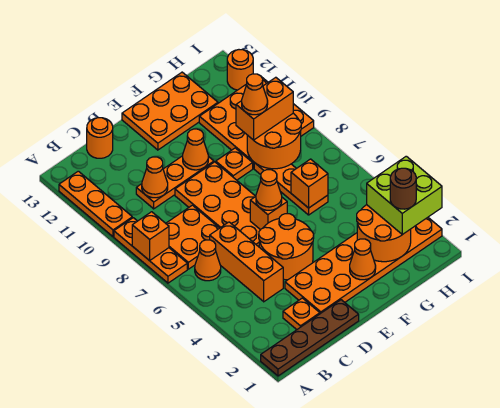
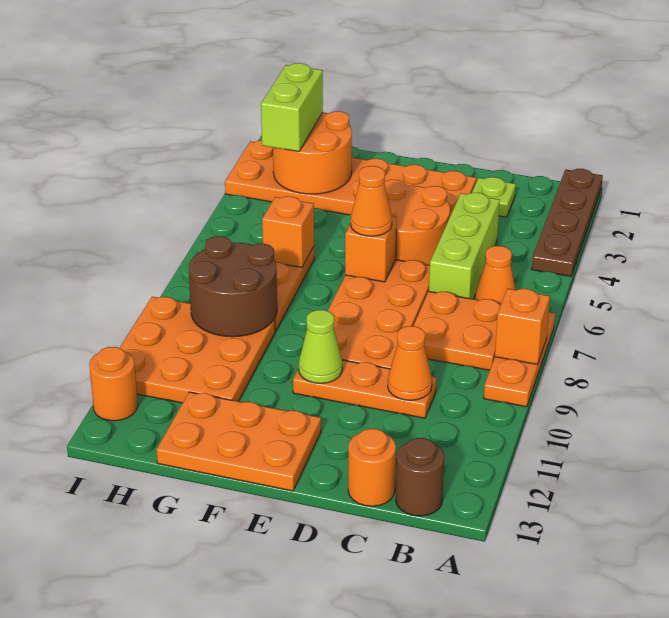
brown plate A1:D1 level 1 -> brown plate A1:A4 level 1
orange plate A10:A12 level 1 -> none
orange plate C2 level 1 -> lime plate C2 level 1
orange brick C4:C6 level 1 -> lime brick C4:C6 level 1
orange cone E10 level 2 -> lime cone E10 level 2
orange cone F2 level 2 -> none
orange plate F9 level 1 -> none
orange round brick G8:H9 level 2 -> brown round brick G8:H9 level 2
orange brick G9:H9 level 3 -> none
orange cone G9 level 4 -> none
lime brick H2:I3 level 3 -> lime brick H2:H3 level 3
brown round brick H2 level 4 -> brown round brick B13 level 1

